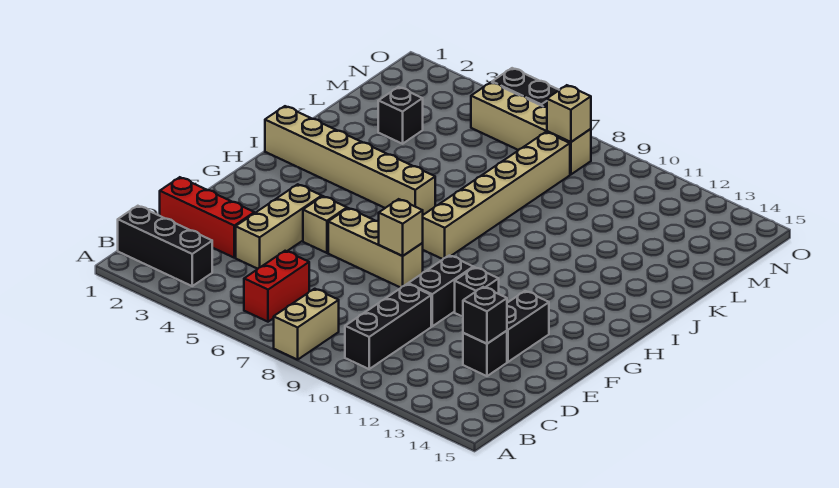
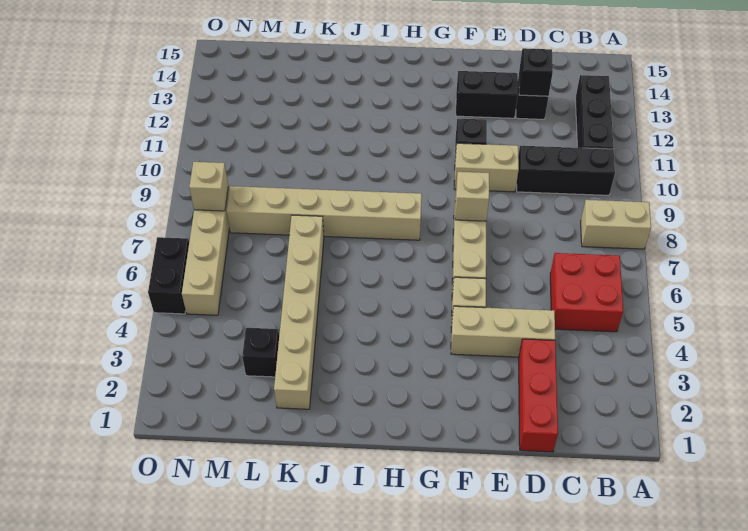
black brick B1:B3 level 1 -> black brick B11:B13 level 1
red brick B6:C6 level 1 -> red brick B5:C6 level 1
black brick E10:F10 level 1 -> tan brick E10:F10 level 1
tan brick I1:I6 level 1 -> tan brick K2:K7 level 1

